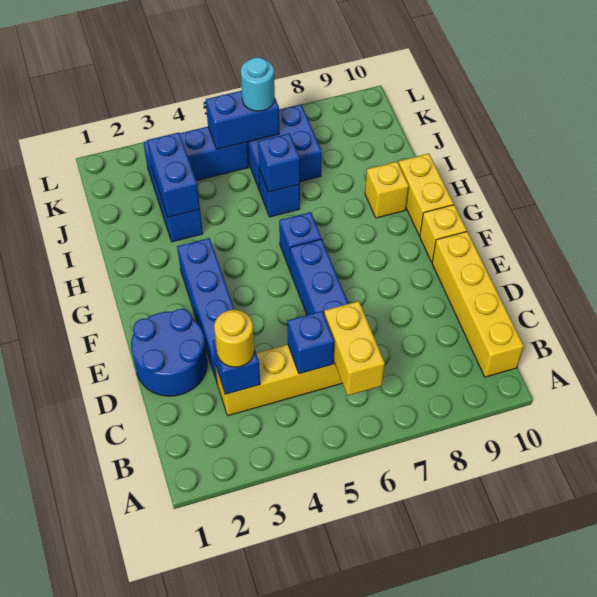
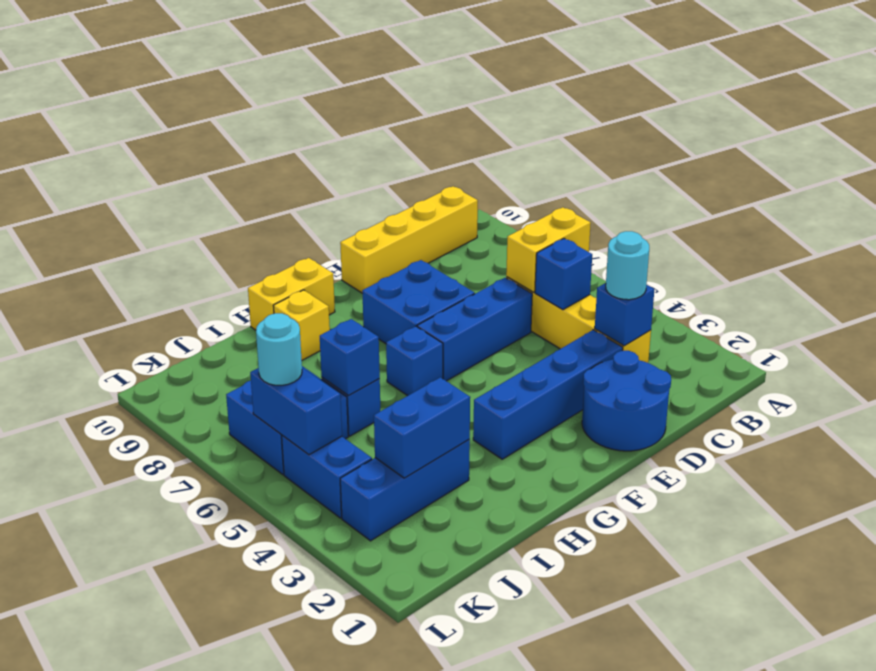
yellow round brick C3 level 3 -> cyan round brick C3 level 3
none -> blue brick E7:F8 level 1
yellow brick F10 level 1 -> none

